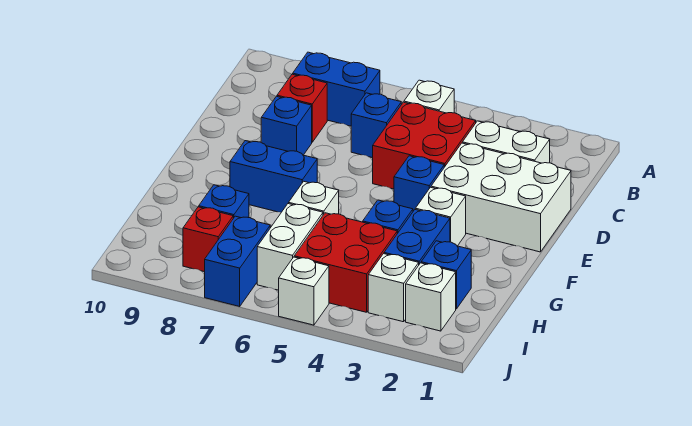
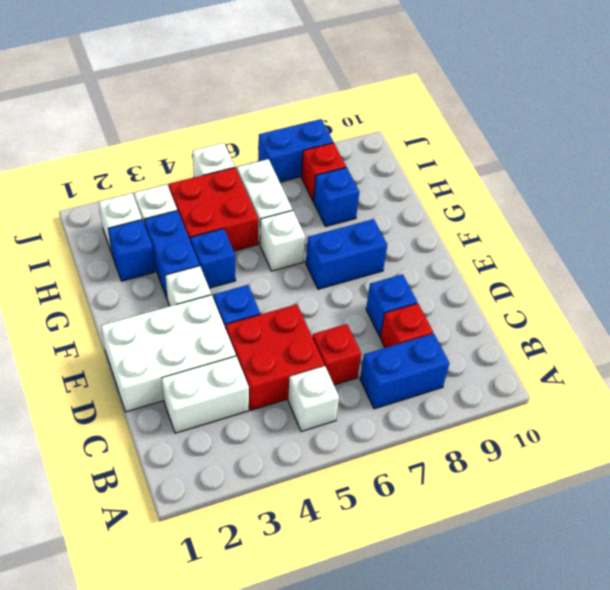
blue brick C6 level 1 -> red brick C6 level 1
blue brick I7:J7 level 1 -> blue brick J7:J8 level 1

